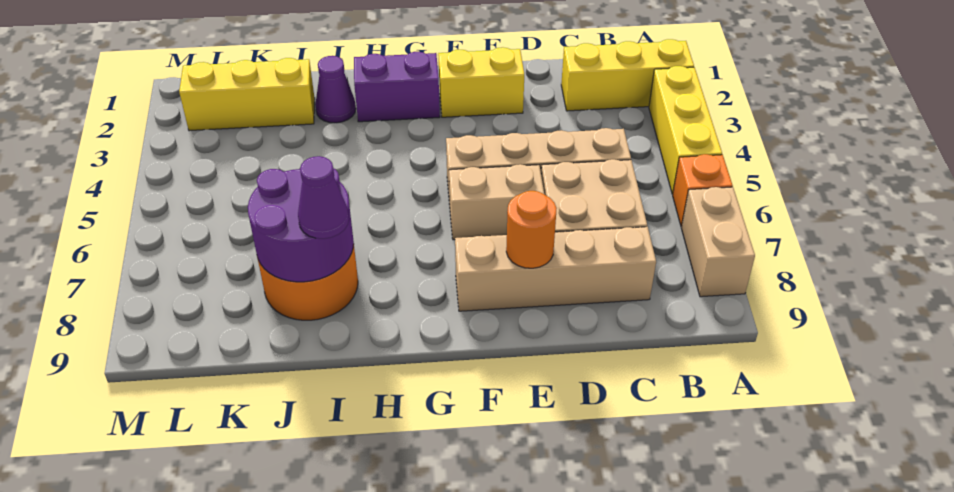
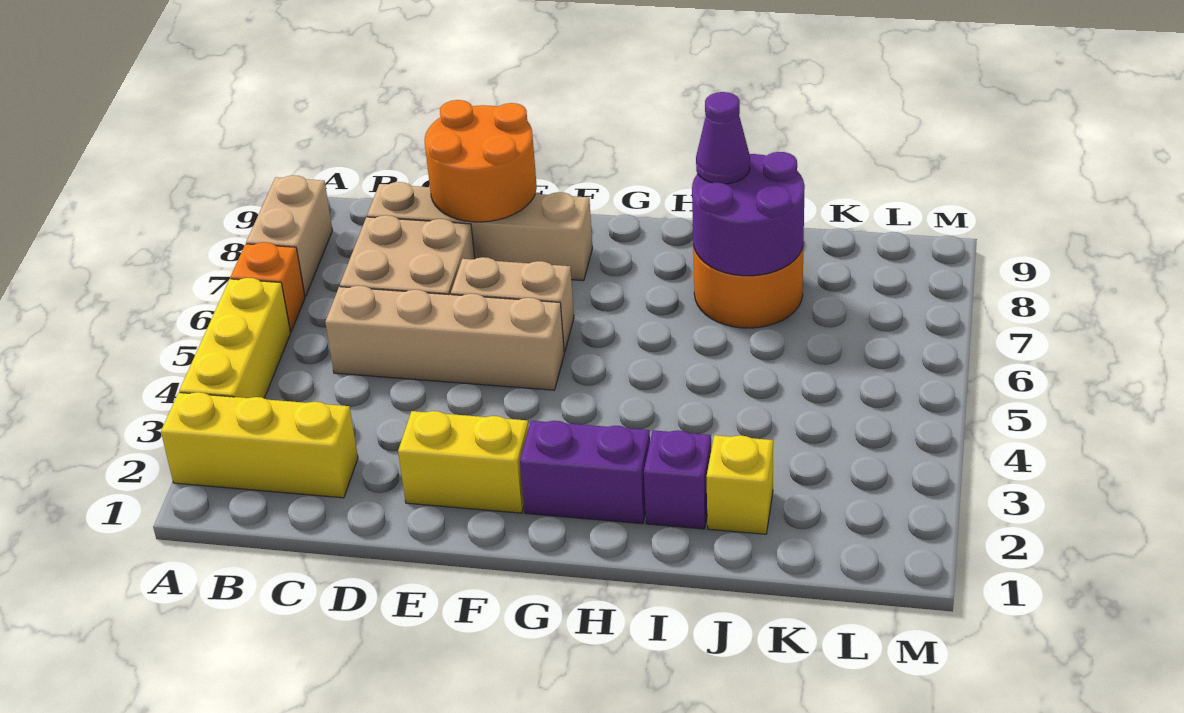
orange round brick E8 level 2 -> orange round brick D8:E9 level 2
purple cone I2 level 1 -> purple brick I2 level 1
yellow brick J2:L2 level 1 -> yellow brick J2 level 1

